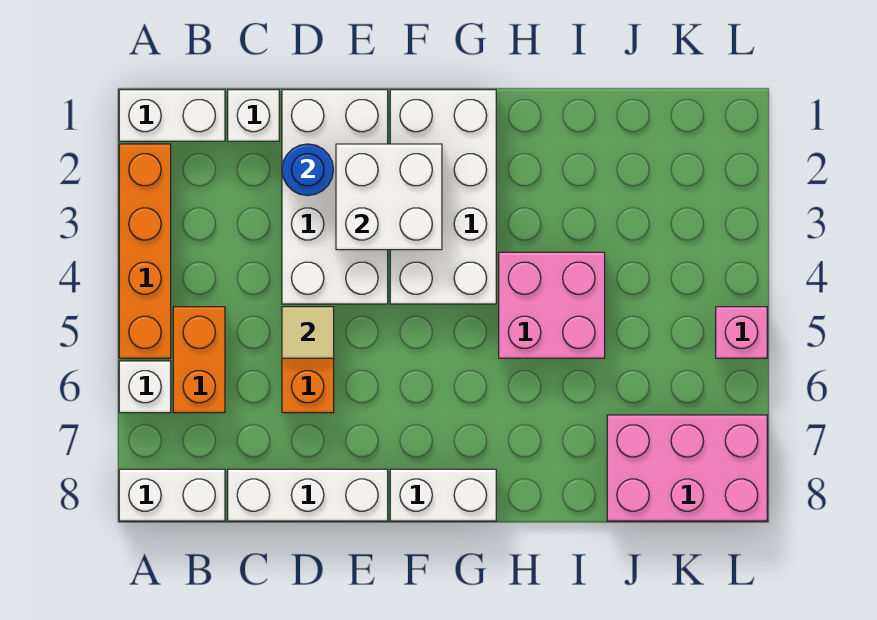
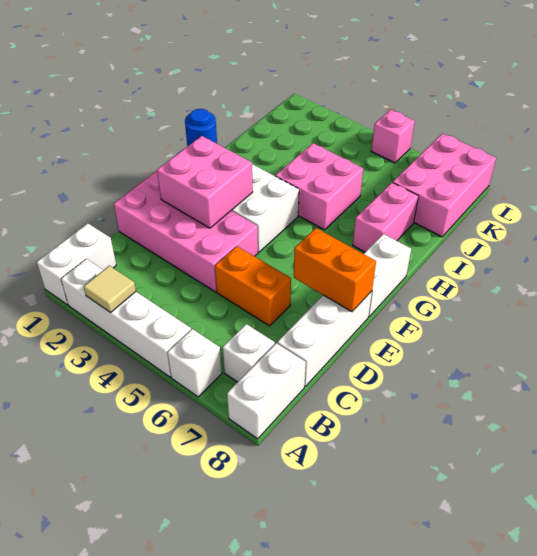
orange brick A2:A5 level 1 -> white brick A2:A5 level 1
orange brick B5:B6 level 1 -> orange brick E7:E8 level 2
white brick C1 level 1 -> white brick B7 level 1
white brick D1:E4 level 1 -> pink brick D1:E4 level 1
blue round brick D2 level 2 -> blue round brick G1 level 2
tan tile D5 level 2 -> tan tile A3 level 2
white brick E2:F3 level 2 -> pink brick E2:F3 level 2
none -> pink brick H7:I7 level 1

